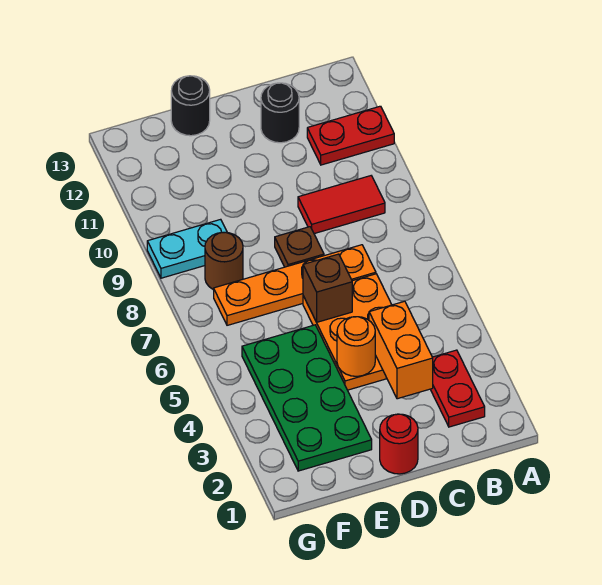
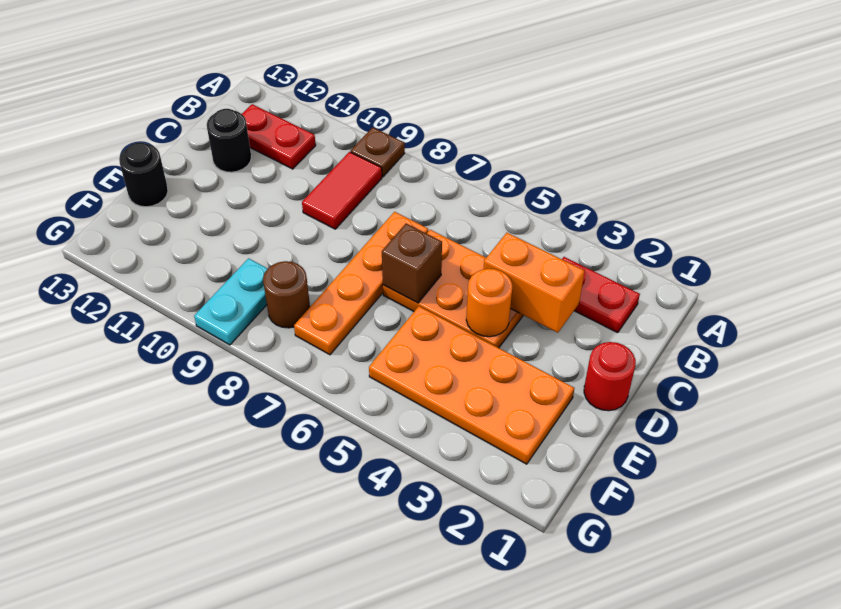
red plate A11:B11 level 1 -> red plate B11:B12 level 1
brown plate D8 level 1 -> brown plate A9 level 1
green plate E2:F5 level 1 -> orange plate E2:F5 level 1

